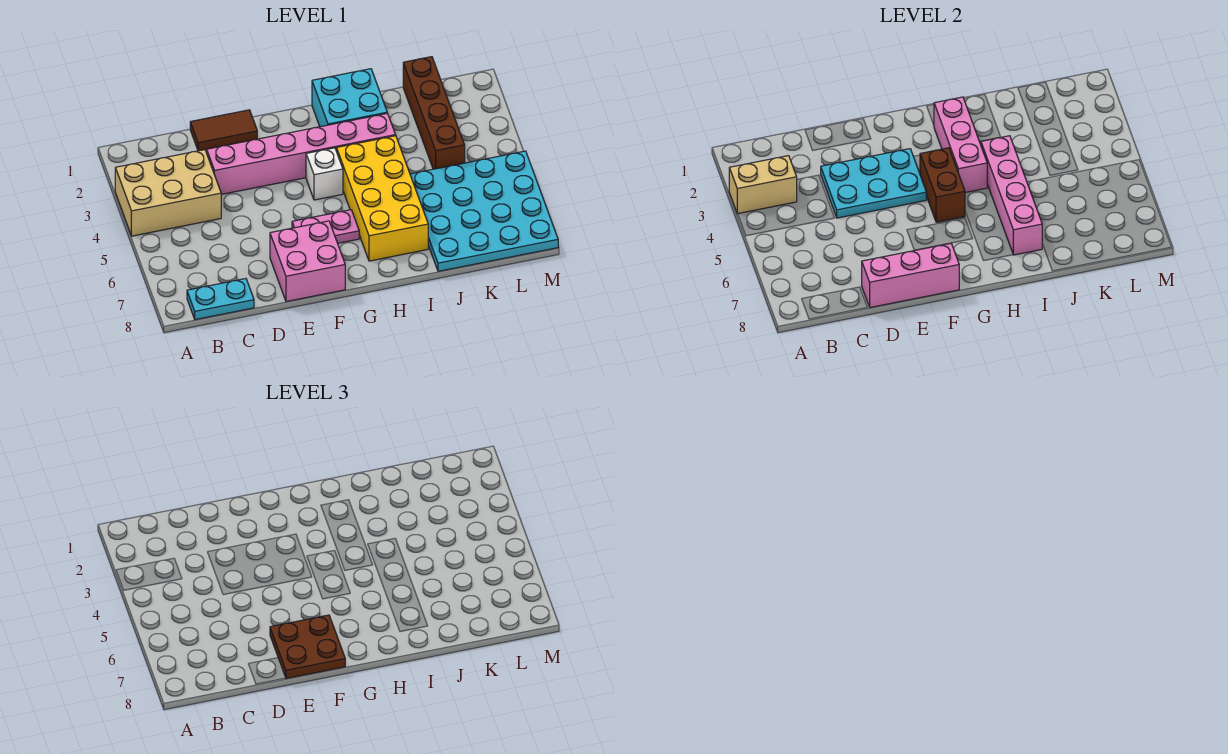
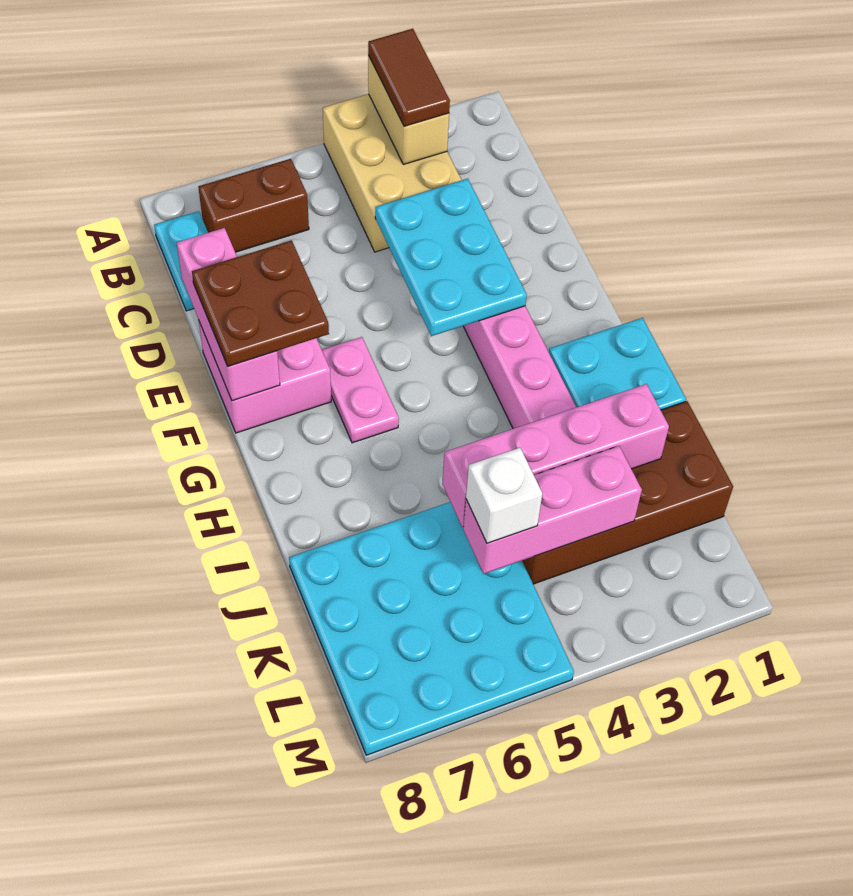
brown tile D1:E1 level 1 -> brown tile A3:B3 level 3
white brick G4 level 1 -> white brick K5 level 3
brown brick G4:G5 level 2 -> brown brick B6:B7 level 1
pink brick H2:H4 level 2 -> pink brick K3:K5 level 2
yellow brick H4:I7 level 1 -> none
pink brick I4:I7 level 2 -> pink brick J2:J5 level 2
brown brick K1:K4 level 1 -> brown brick J1:K4 level 1

